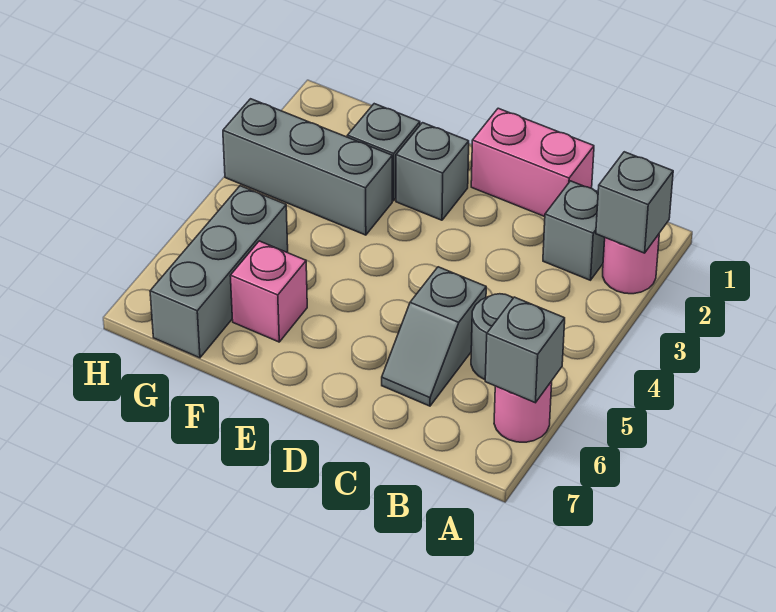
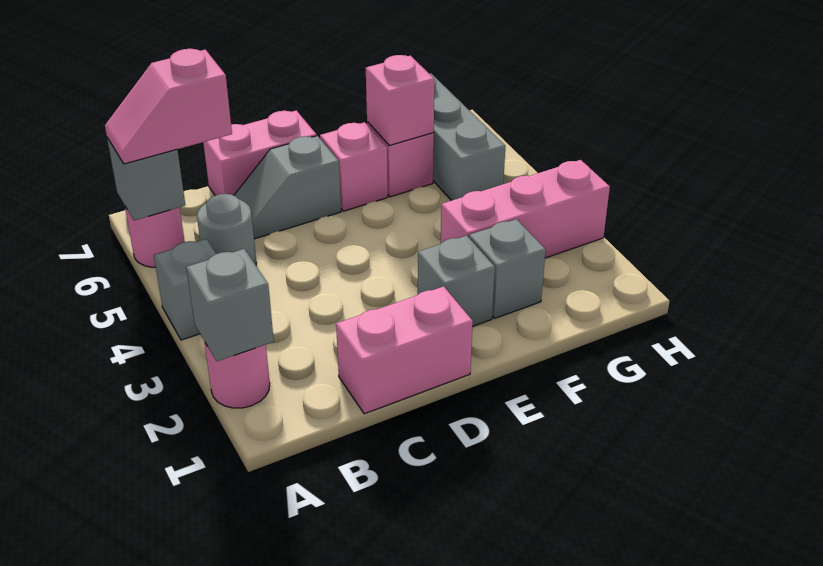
none -> pink slope A6:B6 level 3 top B
grey brick B2 level 1 -> grey brick A4 level 1
grey slope C5:C6 level 1 top 5 -> grey slope C6:D6 level 1 top D
none -> pink brick C7:D7 level 1
none -> pink brick E6 level 1
grey brick F3:H3 level 1 -> pink brick F3:H3 level 1
none -> pink brick F6 level 2

